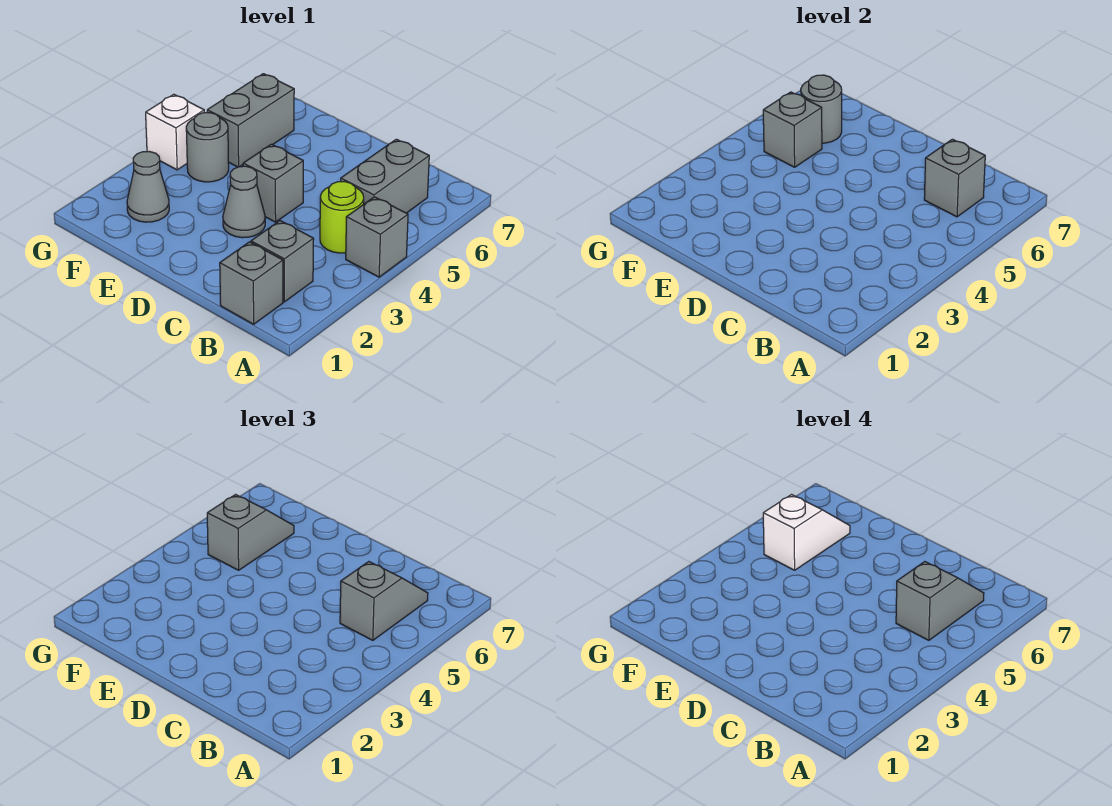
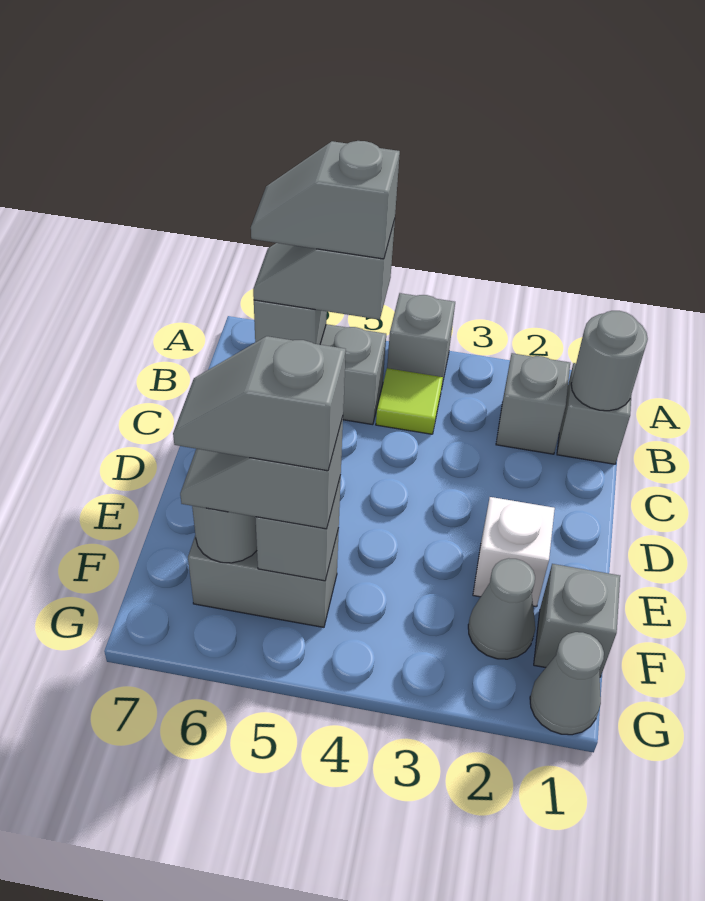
lime round brick B4 level 1 -> lime tile B4 level 1
grey cone D3 level 1 -> grey cone G1 level 1
grey brick D4 level 1 -> grey brick F1 level 1
grey round brick F4 level 1 -> grey round brick B1 level 2
white slope F5:F6 level 4 top 5 -> grey slope F5:F6 level 4 top 5
white brick G4 level 1 -> white brick E2 level 1

